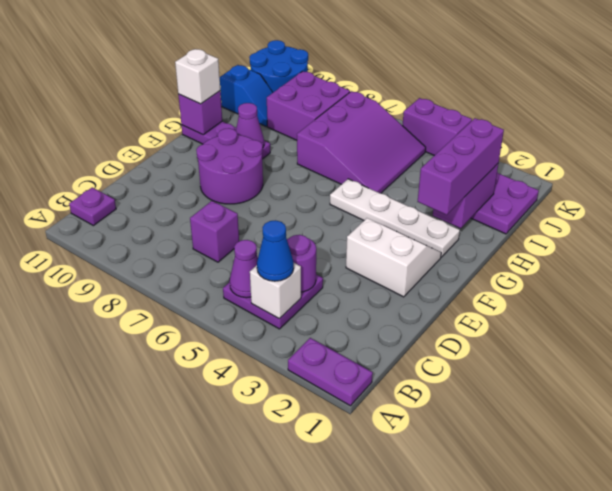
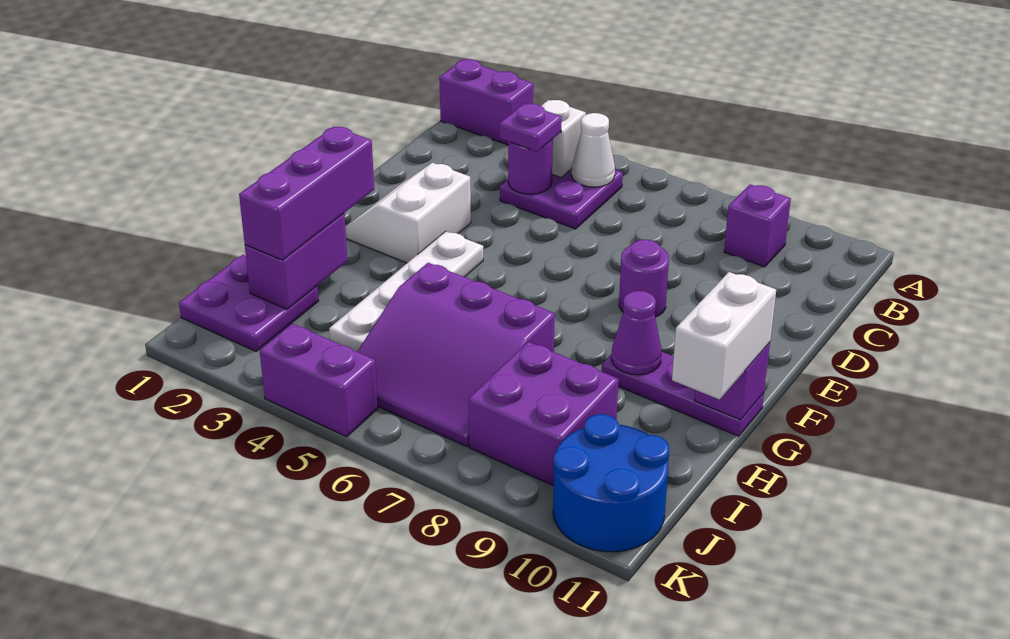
purple plate A1:A2 level 1 -> purple brick A1:A2 level 1
blue cone B4 level 3 -> none
purple cone B5 level 2 -> white cone B5 level 2
purple plate B11 level 1 -> purple plate C4 level 3
purple brick C7 level 1 -> purple brick B9 level 1
white slope E2:F3 level 1 top E -> white slope E2:F3 level 1 top 3
purple round brick E8:F9 level 1 -> purple round brick E8 level 1
white plate G2:G5 level 1 -> white plate F4:I4 level 1
white brick G11 level 3 -> white brick G11:H11 level 3
purple slope H5:J7 level 1 top 7 -> purple slope H5:J7 level 1 top H
blue slope I10:I11 level 1 top 11 -> none

